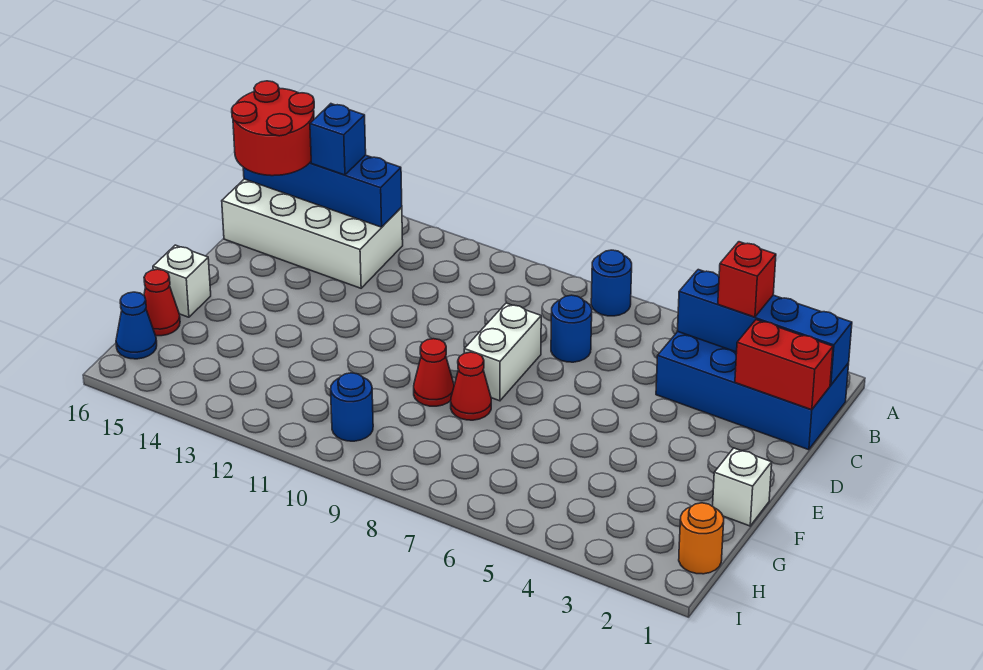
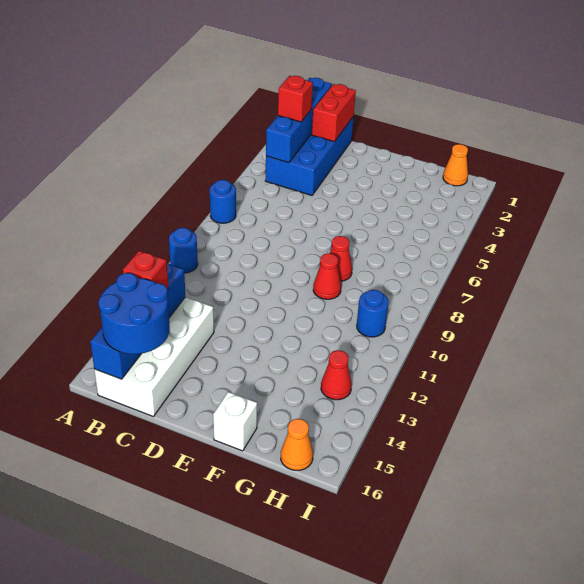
blue brick B14 level 3 -> red brick B14 level 3
red round brick B15:C16 level 3 -> blue round brick B15:C16 level 3
blue round brick C7 level 1 -> blue round brick A10 level 1
white brick D8:E8 level 1 -> none
white brick F1 level 1 -> none
red cone G16 level 1 -> red cone H13 level 1
orange round brick H1 level 1 -> orange cone H1 level 1
blue cone H16 level 1 -> orange cone H16 level 1

